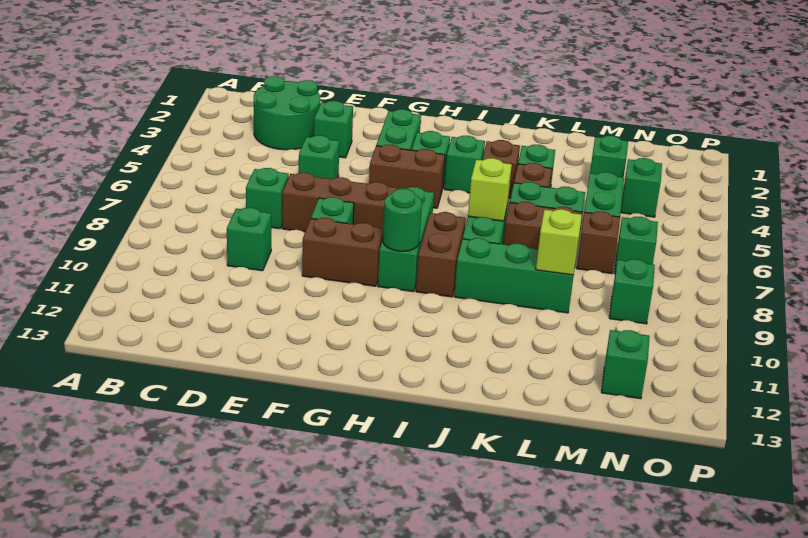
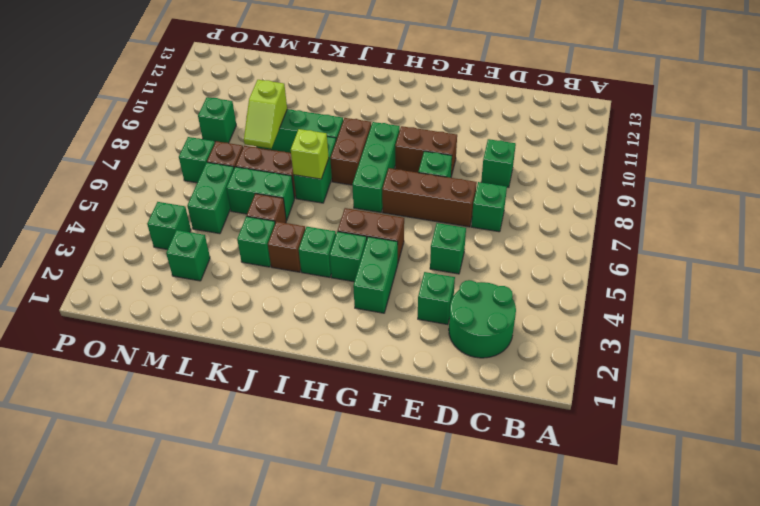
green round brick H9 level 2 -> none
green brick N12 level 1 -> none

